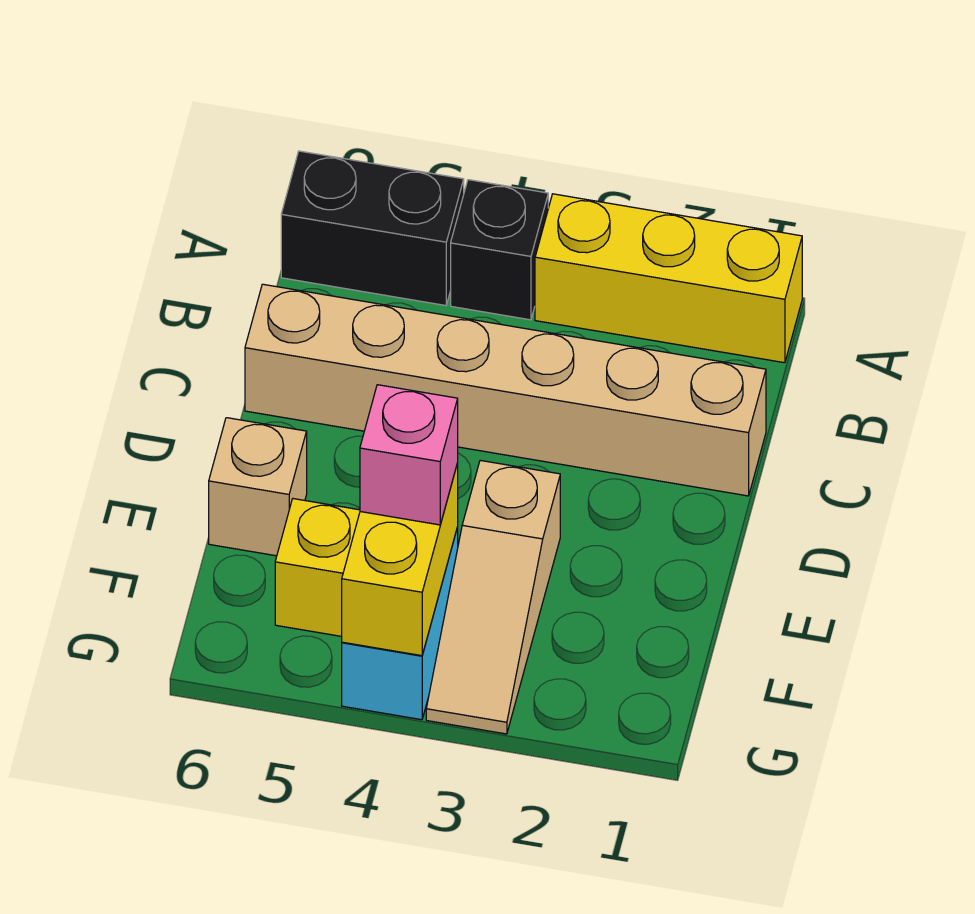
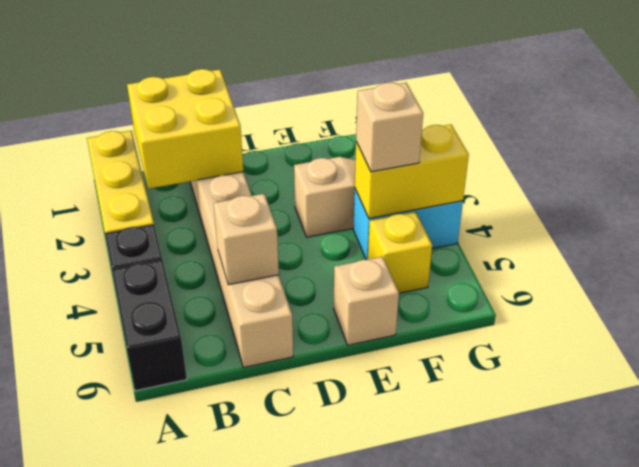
none -> yellow brick B1:C2 level 2
none -> tan brick C5 level 2
pink brick F4 level 3 -> tan brick F4 level 3

